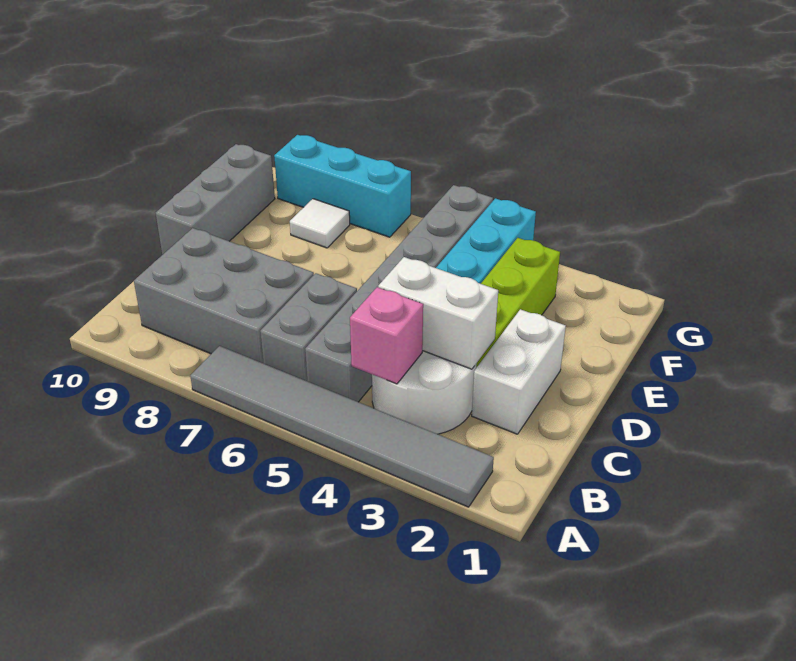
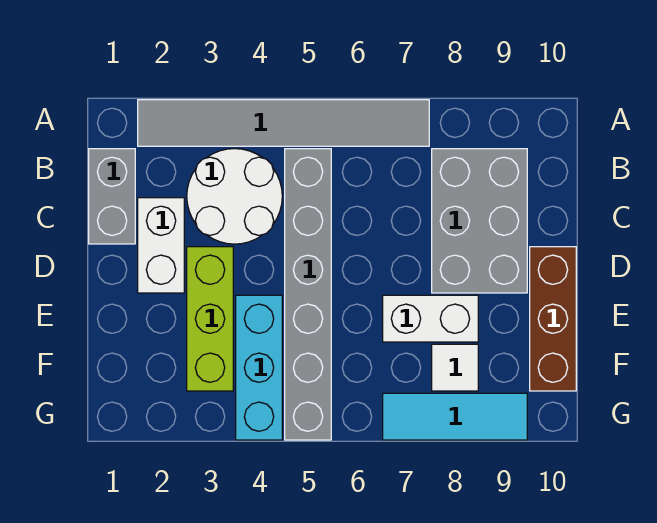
pink brick B4 level 2 -> none
grey brick B6:C6 level 1 -> grey brick B1:C1 level 1
grey brick B7:C9 level 1 -> grey brick B8:D9 level 1
white brick C3:C4 level 2 -> white brick E7:E8 level 1
grey brick D10:F10 level 1 -> brown brick D10:F10 level 1
cyan brick G7:G9 level 1 -> cyan tile G7:G9 level 1

